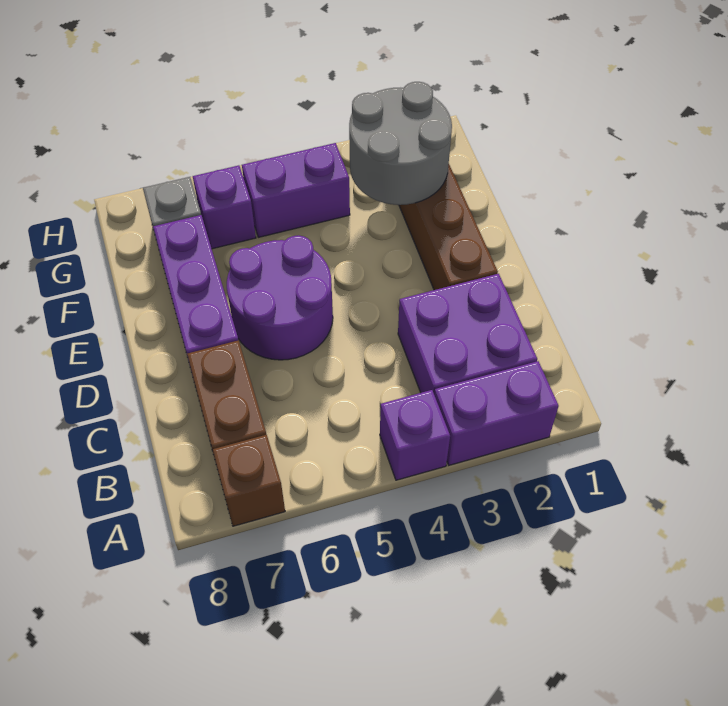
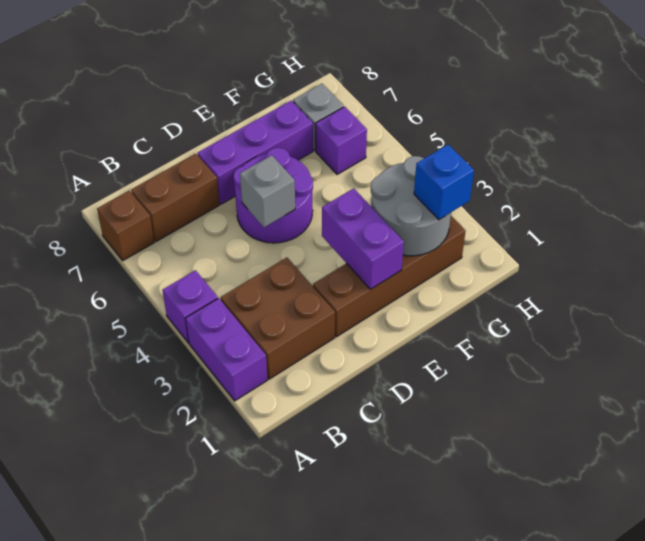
purple brick B2:C3 level 1 -> brown brick B2:C3 level 1
none -> grey brick D5 level 2
none -> blue brick G2 level 3
purple brick G4:G5 level 1 -> purple brick E2:E3 level 2

